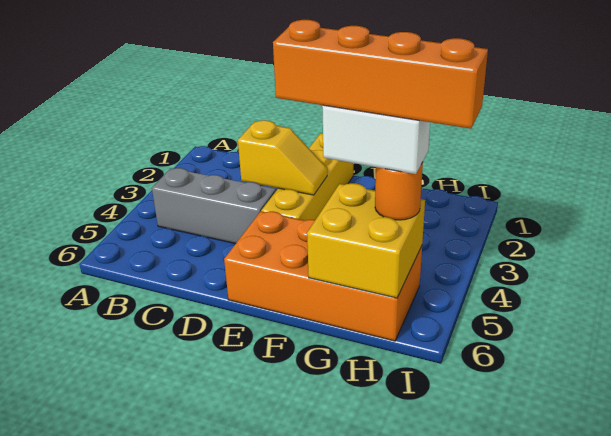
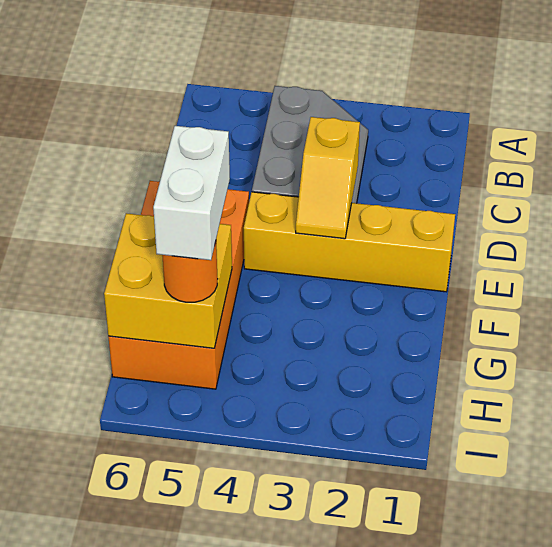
orange brick F5:I5 level 5 -> none

